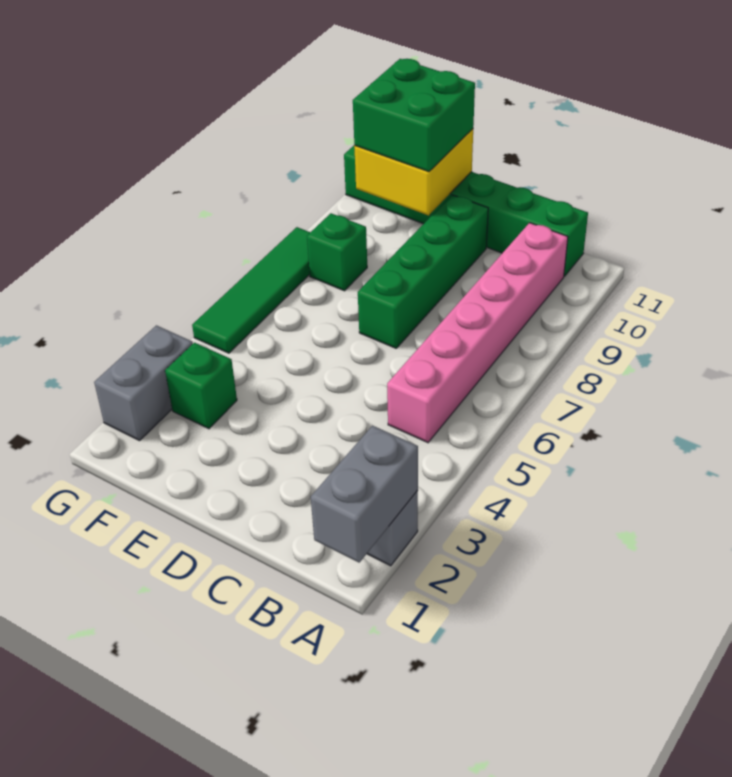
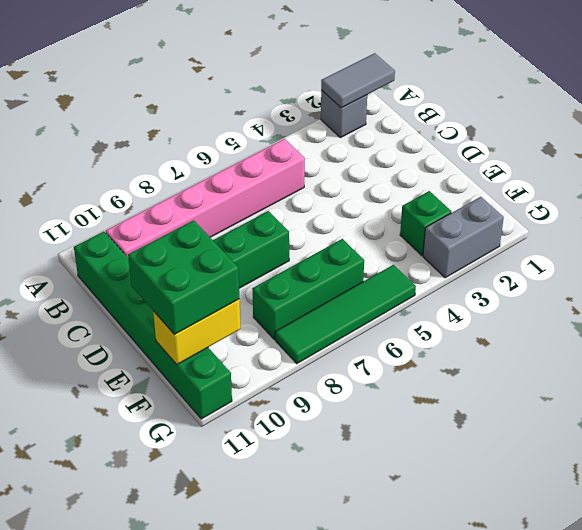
grey brick A1:A2 level 2 -> grey tile A1:A2 level 2
yellow brick E10:F11 level 2 -> yellow brick F10:F11 level 2
green brick F8 level 1 -> green brick F6:F8 level 1

